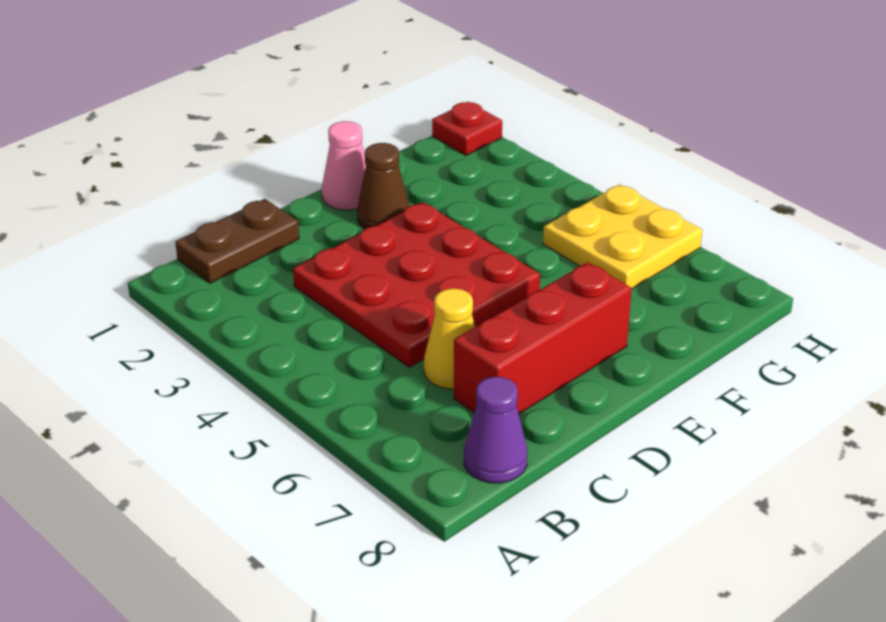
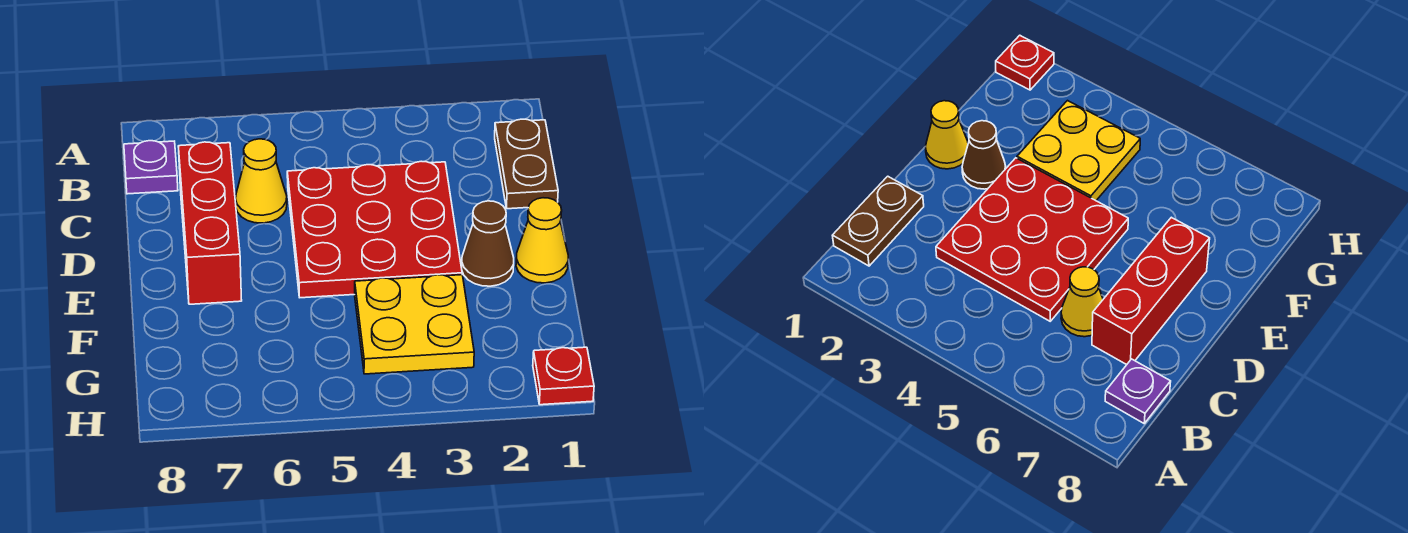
purple cone B8 level 1 -> purple plate B8 level 1
pink cone E1 level 1 -> yellow cone E1 level 1
yellow plate G5:H6 level 1 -> yellow plate F3:G4 level 1

